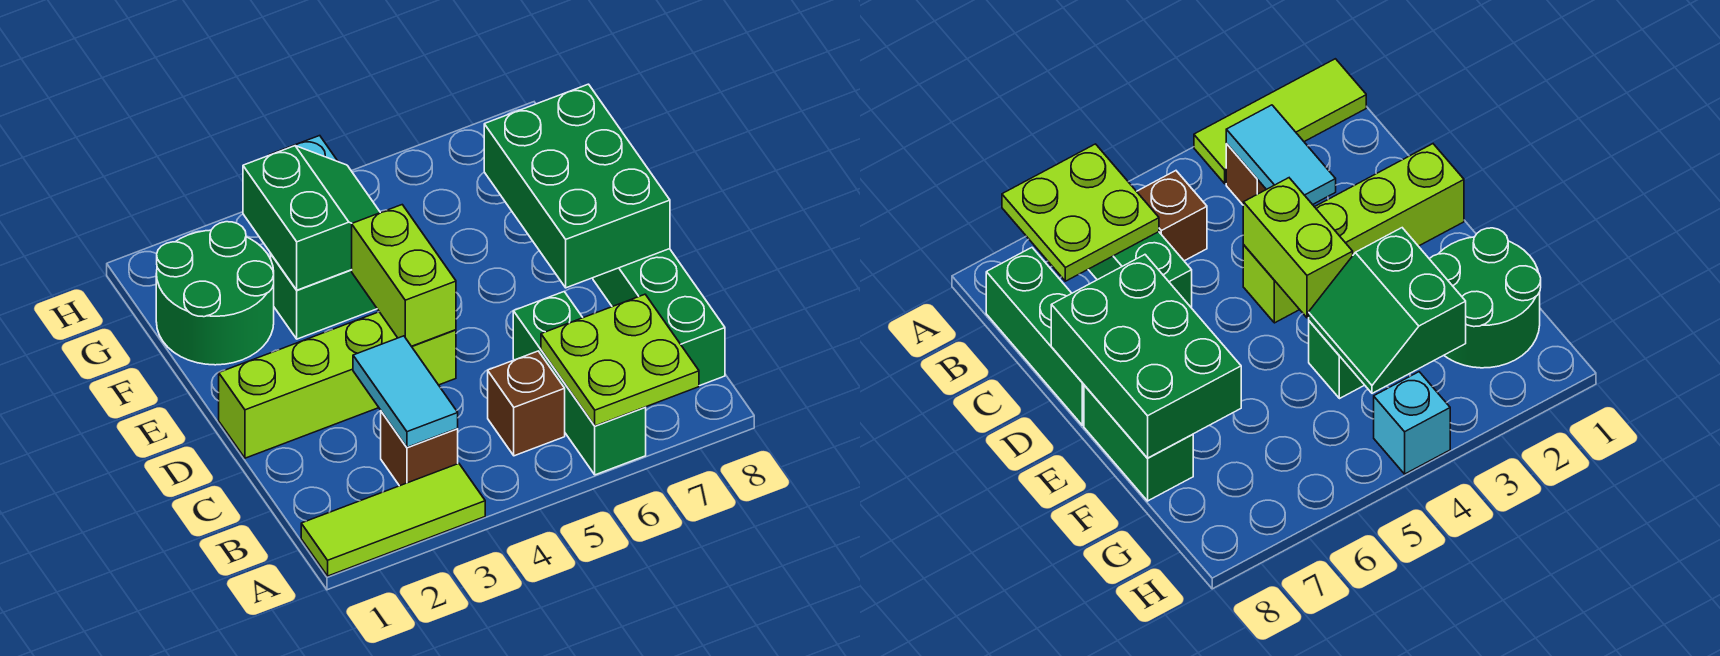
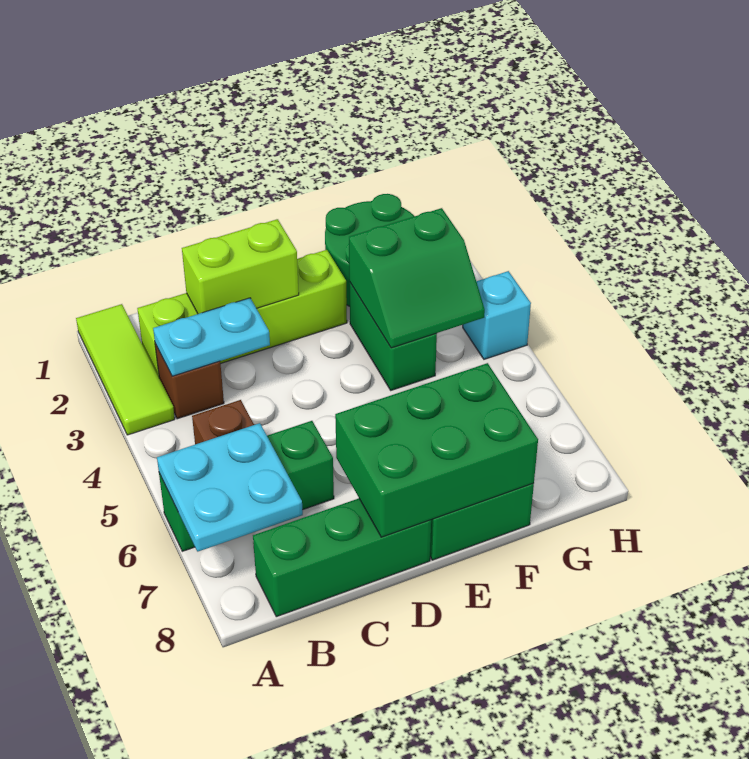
lime plate A6:B7 level 2 -> cyan plate A6:B7 level 2
cyan tile B3:C3 level 2 -> cyan plate B3:C3 level 2
lime brick D1:D4 level 1 -> lime brick B2:E2 level 1
lime brick D4:E4 level 2 -> lime brick C2:D2 level 2

